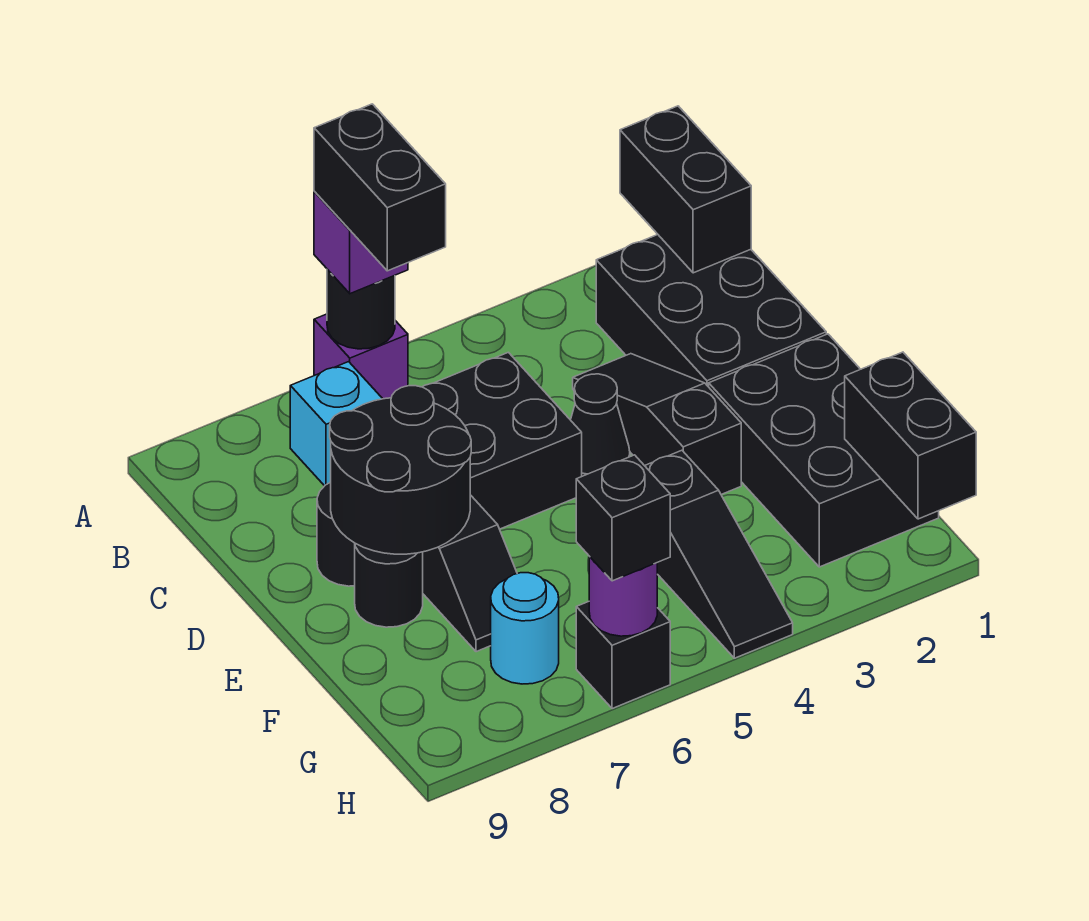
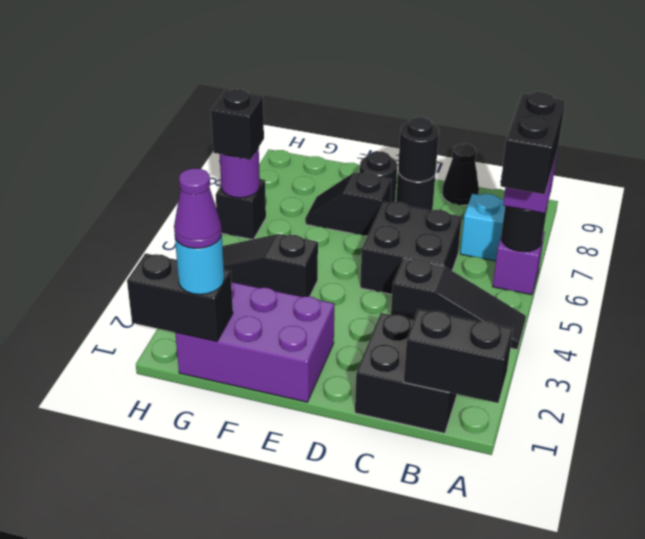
black brick A6:B6 level 4 -> black brick A5:A6 level 4
black brick B1:D2 level 1 -> black brick B1:C2 level 1
black slope C3:E3 level 1 top E -> black slope A4:C4 level 1 top C
black cone D4 level 1 -> black cone C9 level 1
black round brick D7:E8 level 2 -> black round brick D8 level 2
black brick E1:G2 level 1 -> purple brick E1:G2 level 1
none -> purple cone G1 level 4
cyan round brick G7 level 1 -> cyan round brick G1 level 3

